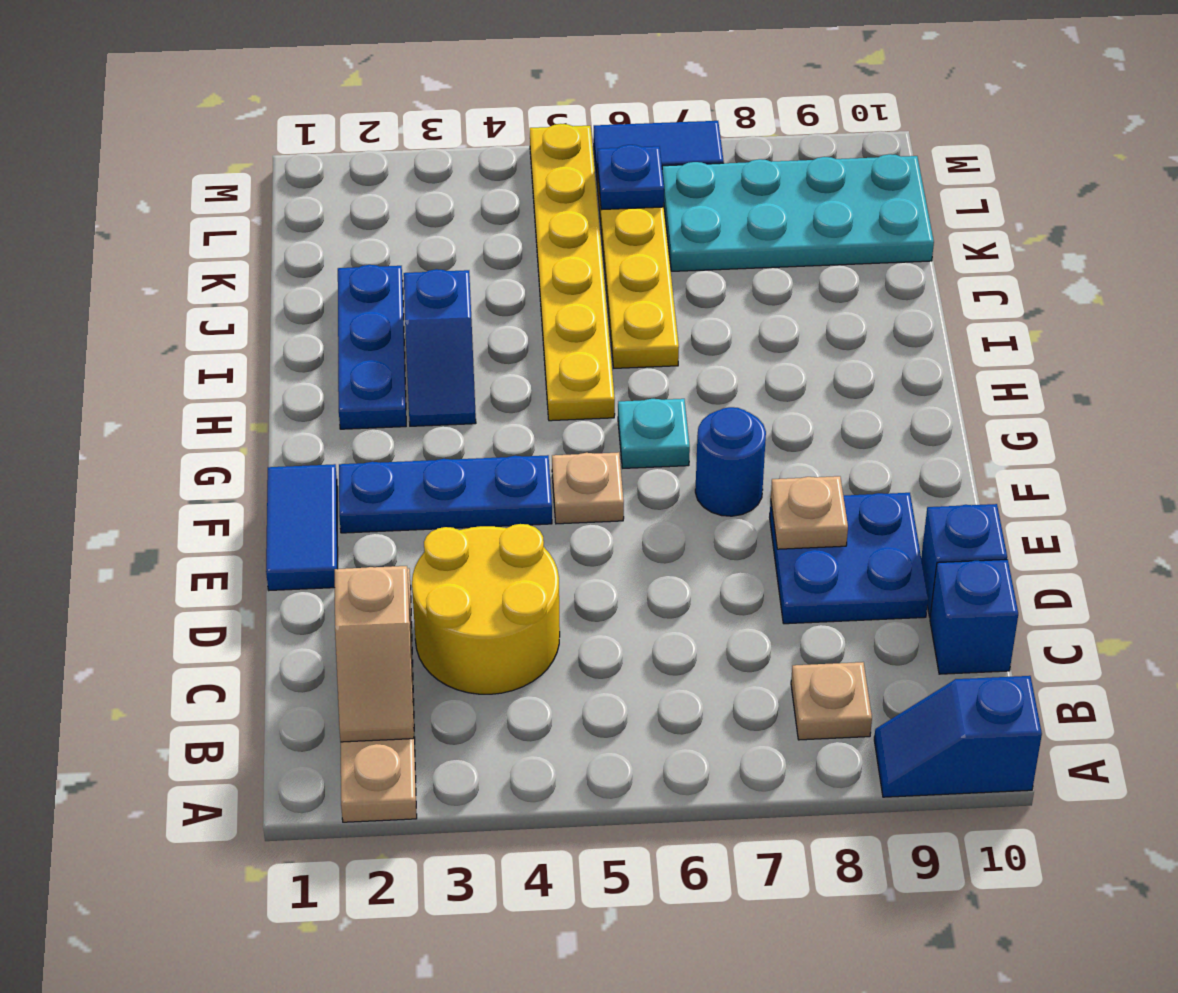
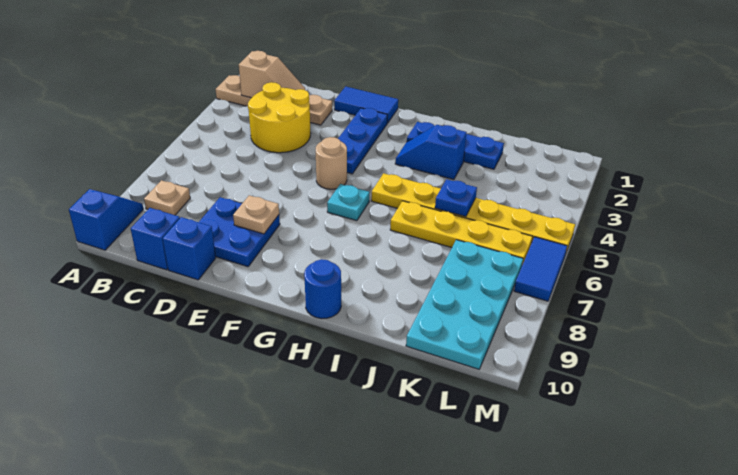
tan slope B2:C2 level 2 top C -> tan slope B2:C2 level 2 top B
tan plate F5 level 1 -> tan round brick F5 level 1
blue round brick F7 level 1 -> blue round brick H10 level 1
blue plate L6 level 2 -> blue plate J5 level 2

